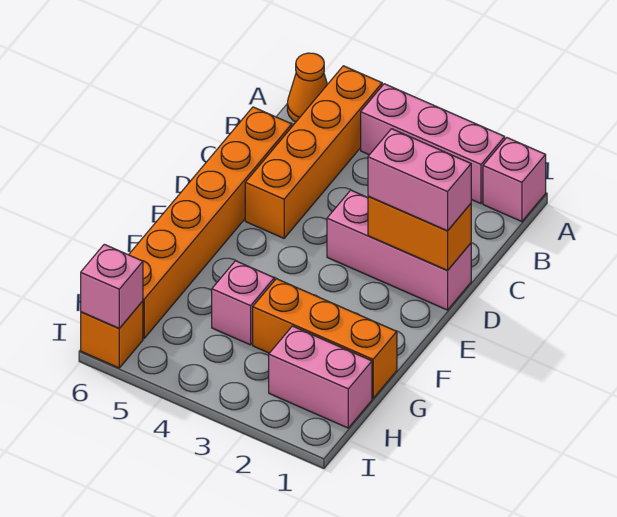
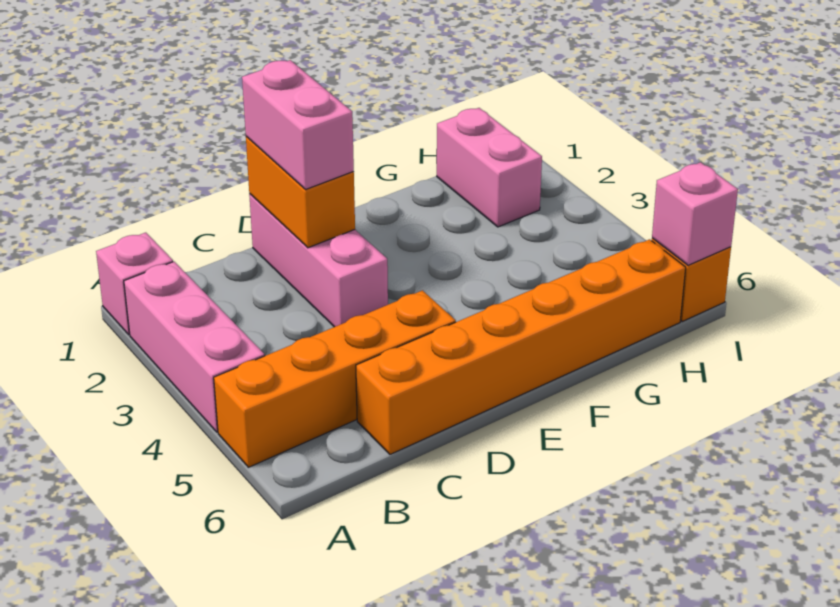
orange cone A6 level 1 -> none
orange brick G1:G3 level 1 -> none
pink brick G4 level 1 -> none

